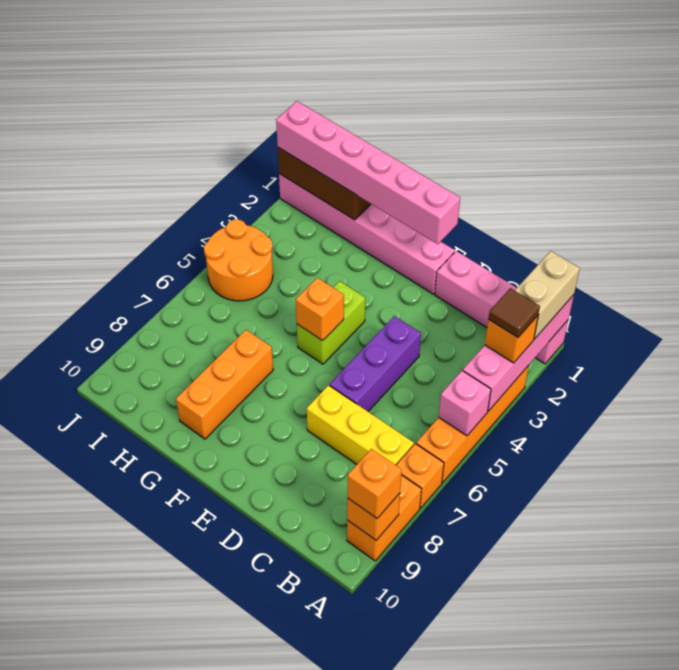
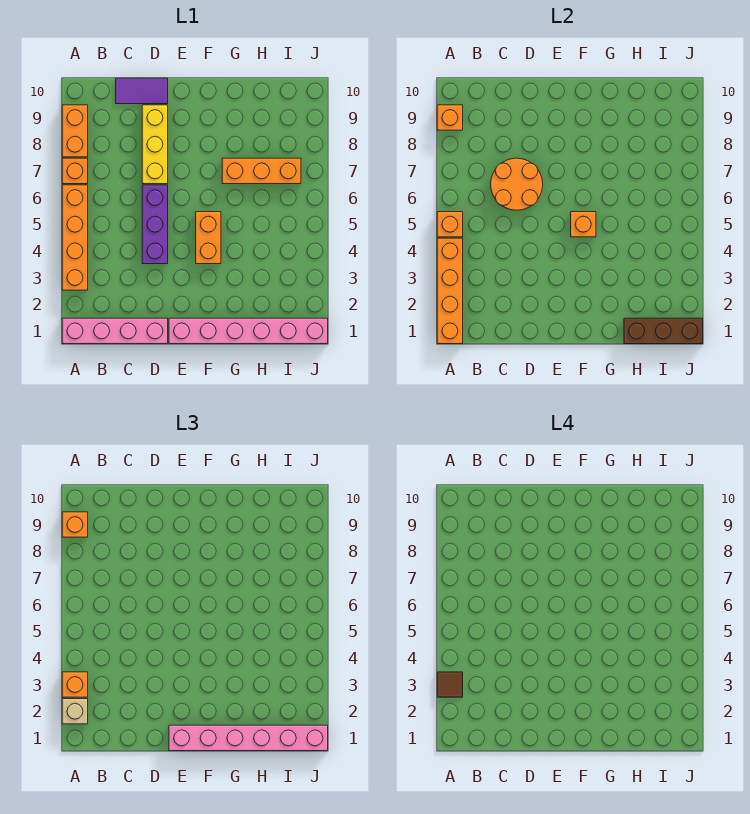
pink brick A1:A4 level 2 -> orange brick A1:A4 level 2
tan brick A1:A2 level 3 -> tan brick A2 level 3
pink brick A5 level 2 -> orange brick A5 level 2
yellow brick B7:D7 level 1 -> yellow brick D7:D9 level 1
none -> purple tile C10:D10 level 1
lime brick F4:F5 level 1 -> orange brick F4:F5 level 1
orange brick G7:G9 level 1 -> orange brick G7:I7 level 1
orange round brick I4:J5 level 1 -> orange round brick C6:D7 level 2

